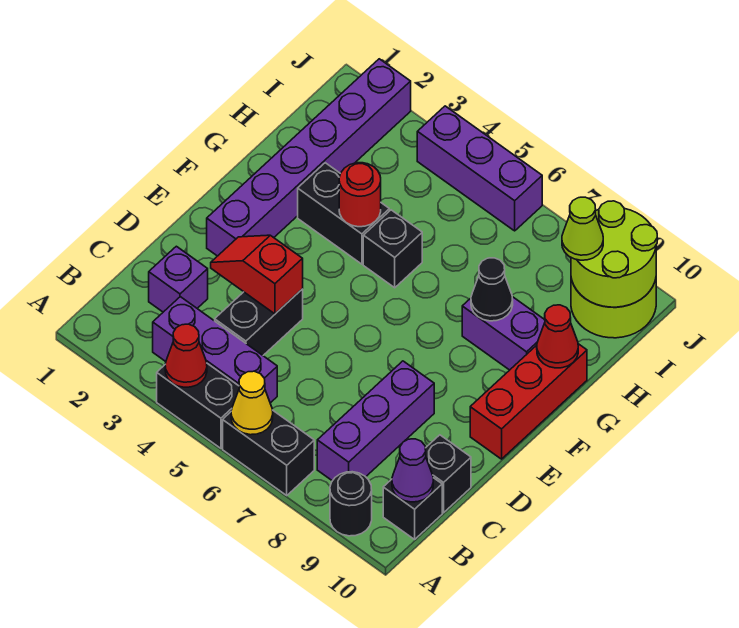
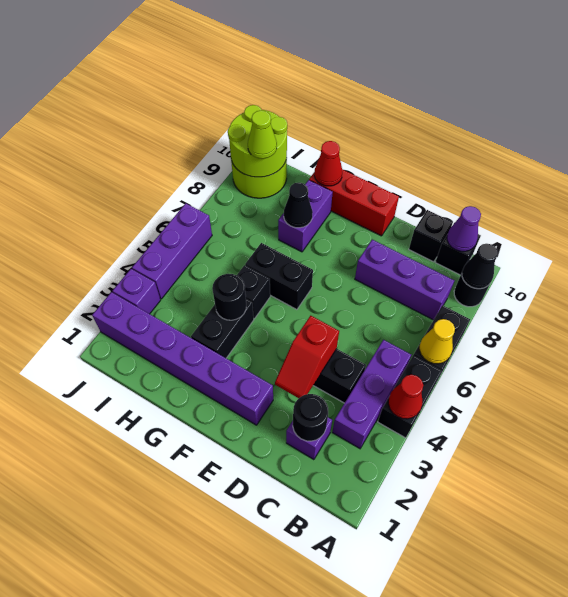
none -> black cone A9 level 2
none -> black round brick C2 level 2
none -> black brick F6:G6 level 1
red round brick G4 level 2 -> black round brick G4 level 2
none -> purple brick J3 level 1

